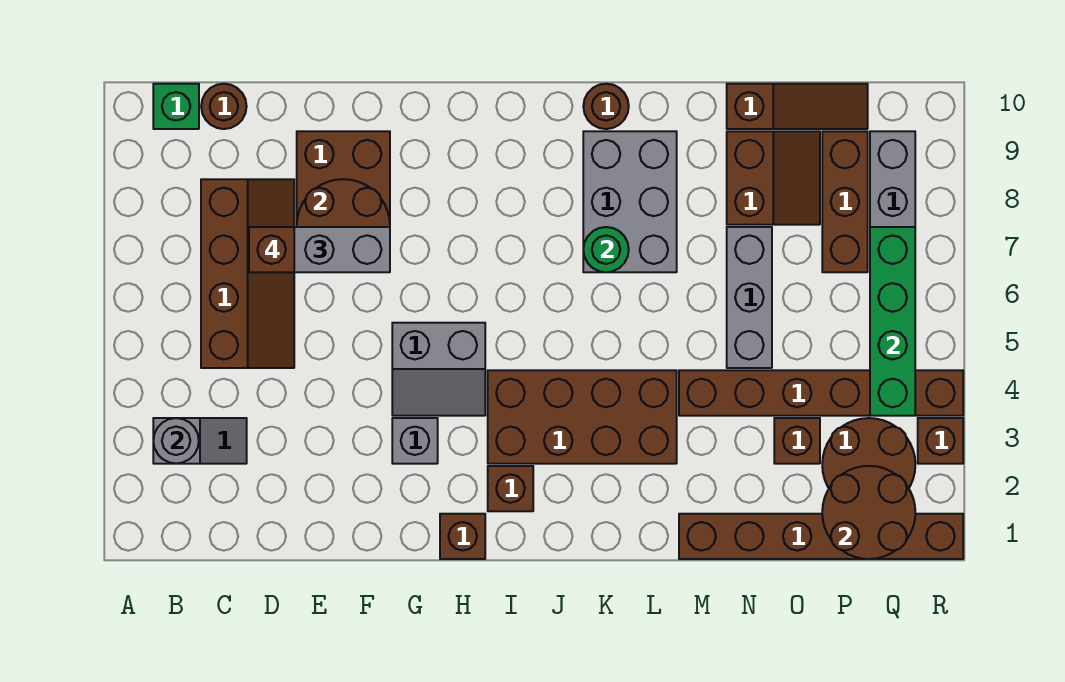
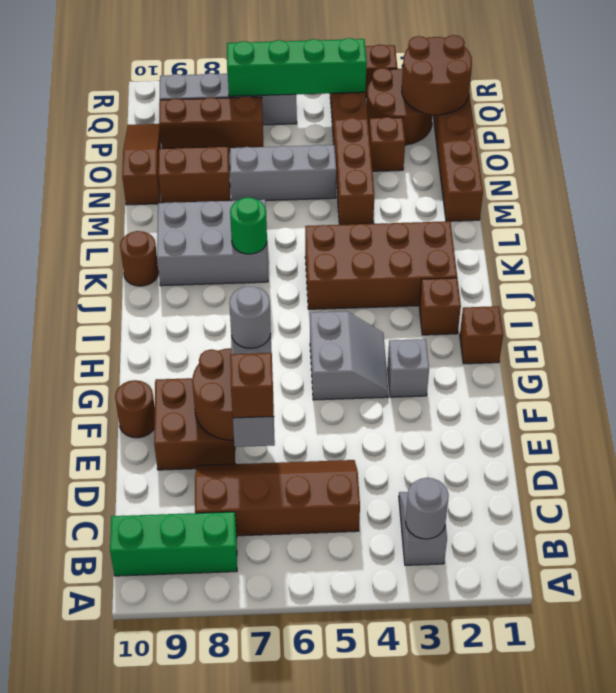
green brick B10 level 1 -> green brick B8:B10 level 1
brown round brick C10 level 1 -> brown round brick F10 level 1
none -> grey round brick F7 level 4
brown brick I3:L4 level 1 -> brown brick J2:K5 level 1

